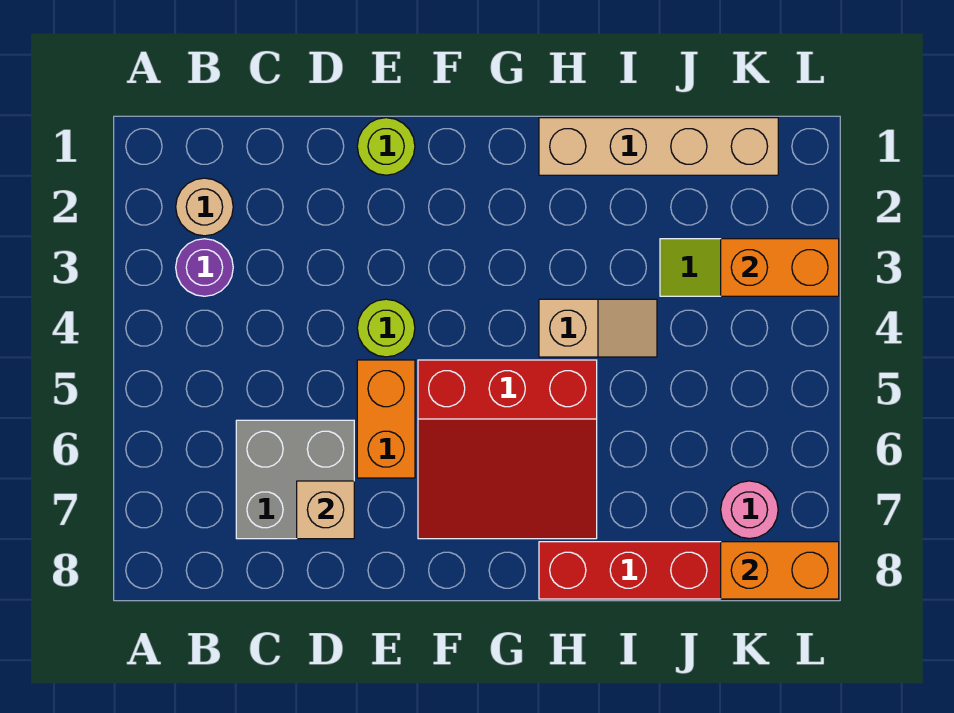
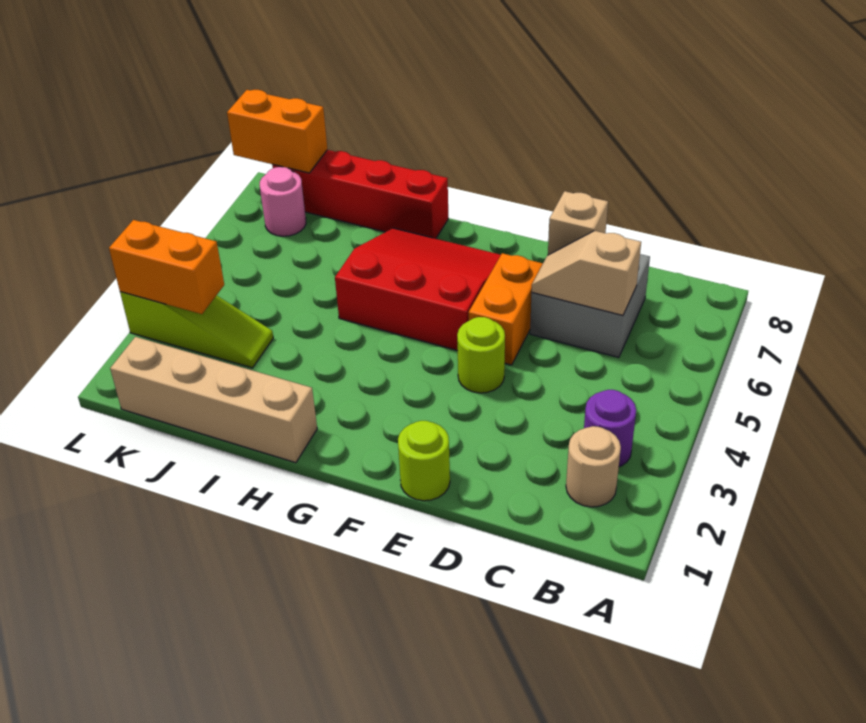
tan slope H4:I4 level 1 top H -> tan slope C6:D6 level 2 top C

